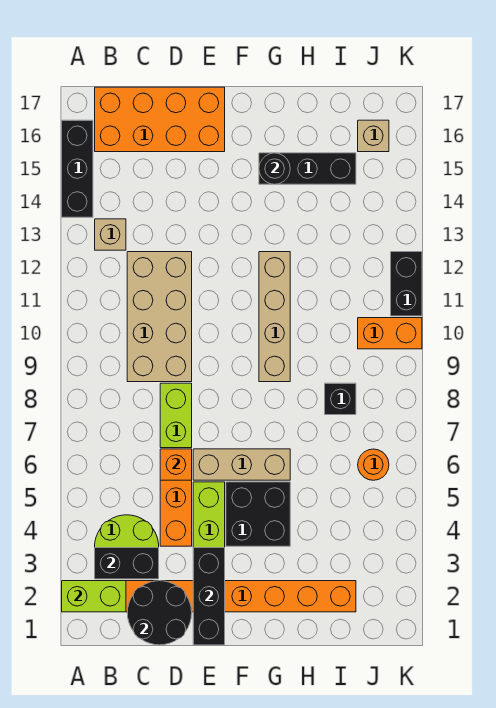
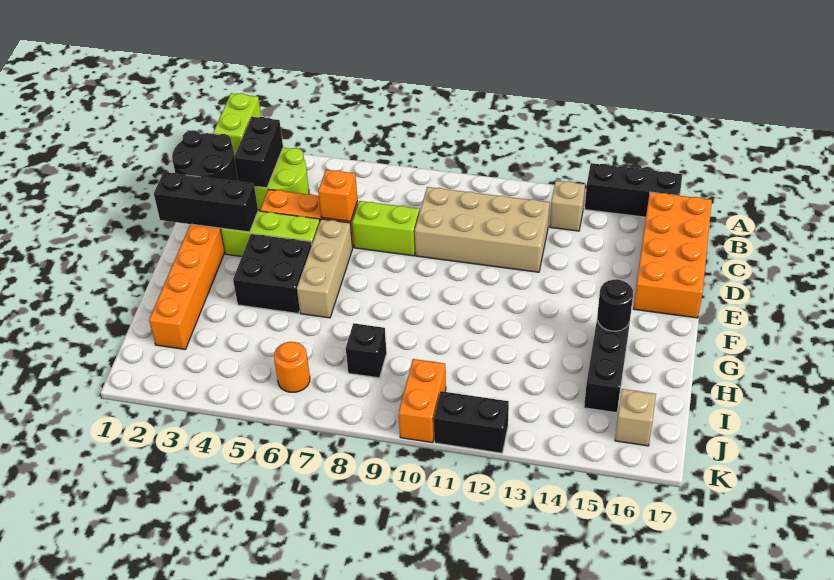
tan brick G9:G12 level 1 -> none

